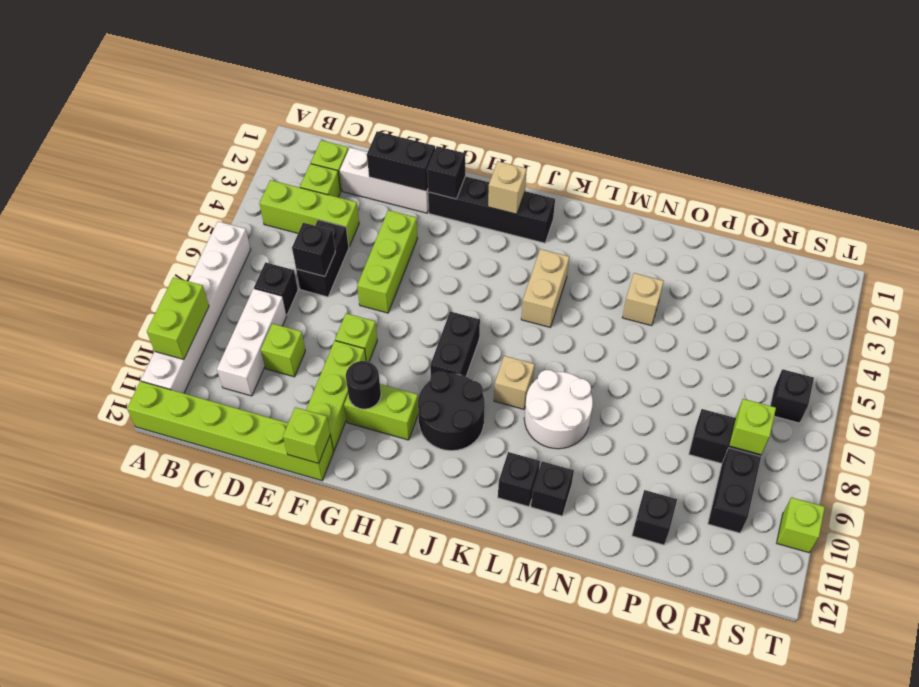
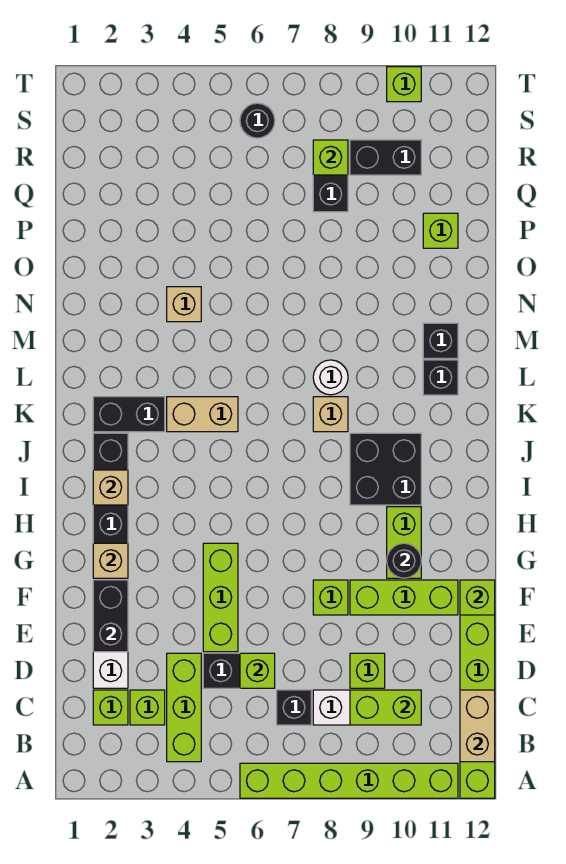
white brick A6:A11 level 1 -> lime brick A6:A11 level 1
lime brick A9:A10 level 2 -> lime brick C9:C10 level 2
none -> tan brick B12:C12 level 2
black brick D6 level 2 -> lime brick D6 level 2
lime brick F4:F6 level 1 -> lime brick E5:G5 level 1
black brick G2 level 2 -> tan brick G2 level 2
black brick I7:I8 level 1 -> black brick K2:K3 level 1
black round brick I9:J10 level 1 -> black brick I9:J10 level 1
white round brick L8:M9 level 1 -> white round brick L8 level 1
black brick P11 level 1 -> lime brick P11 level 1
black brick S6 level 1 -> black round brick S6 level 1

